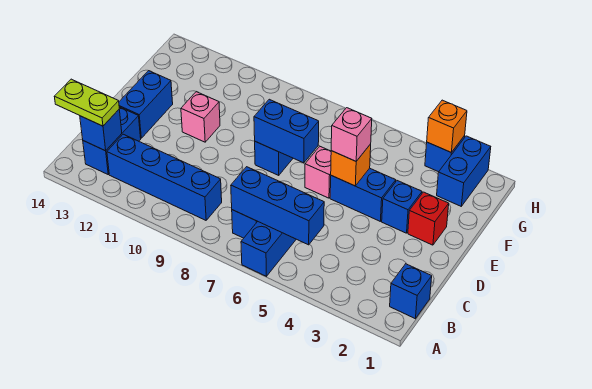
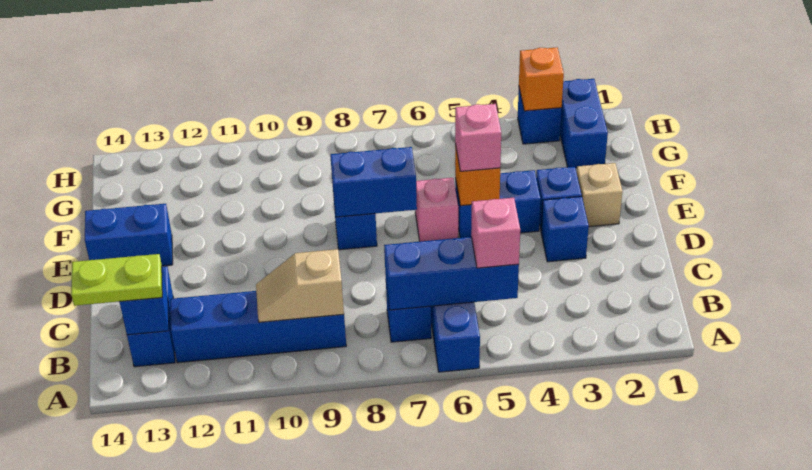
blue brick B1 level 1 -> blue brick D3 level 1
none -> tan slope B9:B10 level 2 top 9
blue brick D13:E13 level 1 -> blue brick E13:E14 level 1
red brick E2 level 1 -> tan brick E2 level 1
pink brick E11 level 1 -> pink brick B5 level 3

